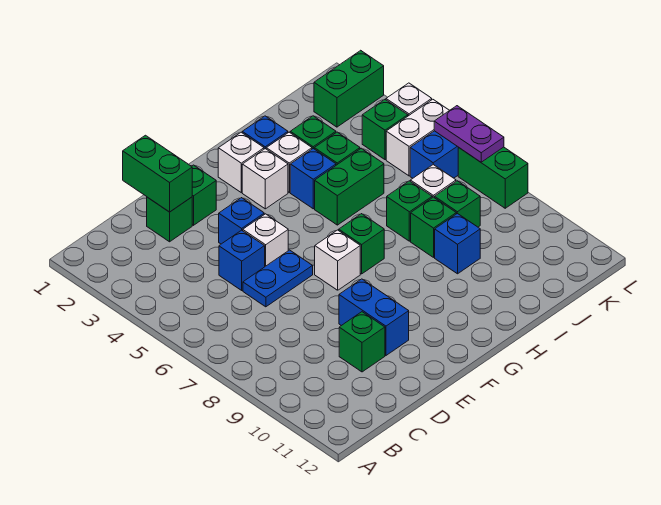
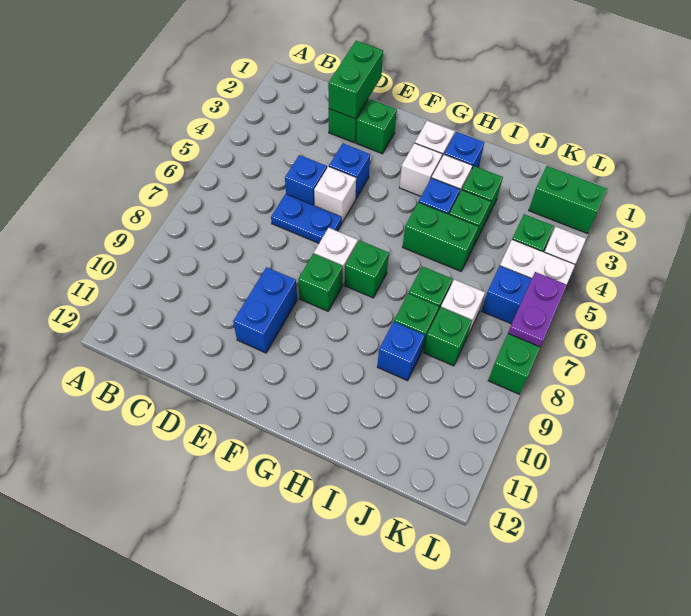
green brick D10 level 1 -> green brick F8 level 1

